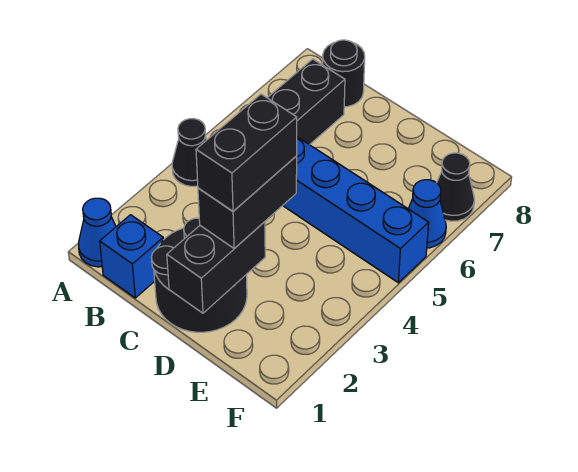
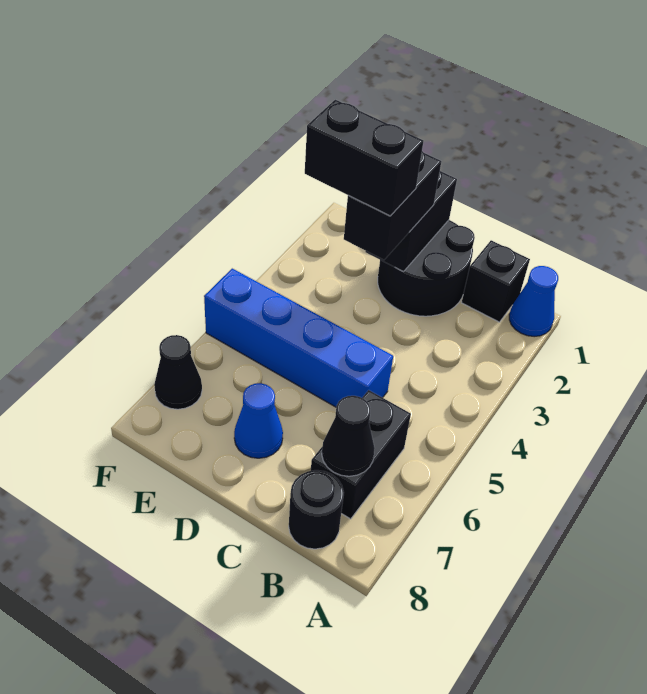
black cone A4 level 1 -> black cone B7 level 2
blue brick B1 level 1 -> black brick B1 level 1
black brick D2:D3 level 4 -> black brick D3:E3 level 4
blue cone F6 level 1 -> blue cone D7 level 1

